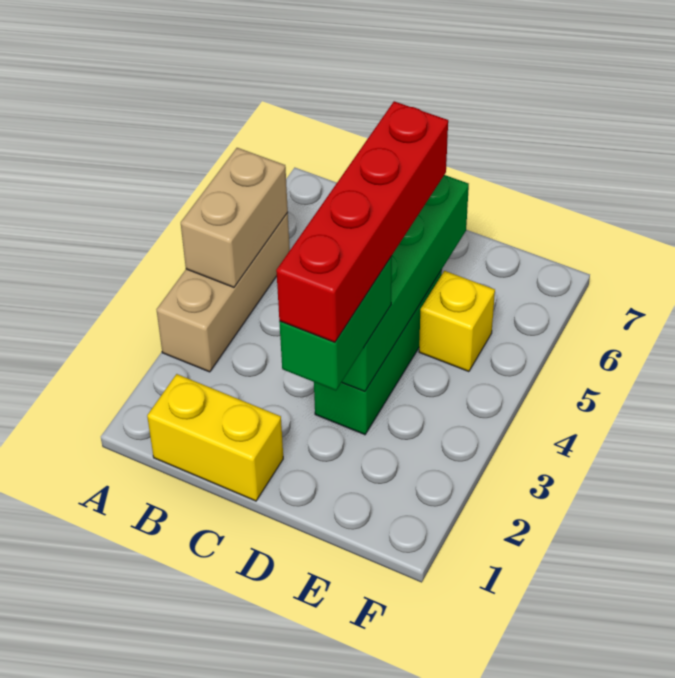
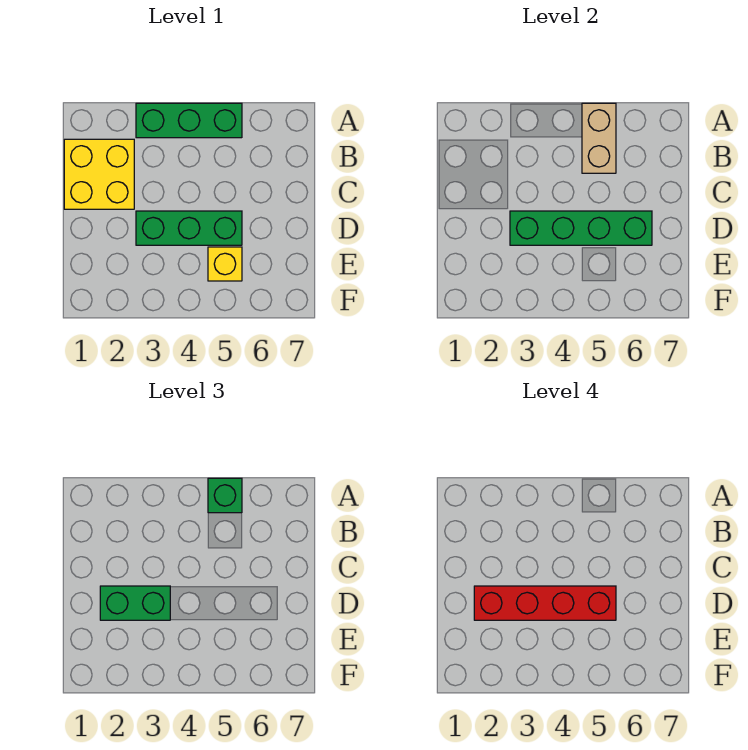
tan brick A3:A5 level 1 -> green brick A3:A5 level 1
tan brick A4:A5 level 2 -> tan brick A5:B5 level 2
none -> green brick A5 level 3
yellow brick B1:C1 level 1 -> yellow brick B1:C2 level 1

